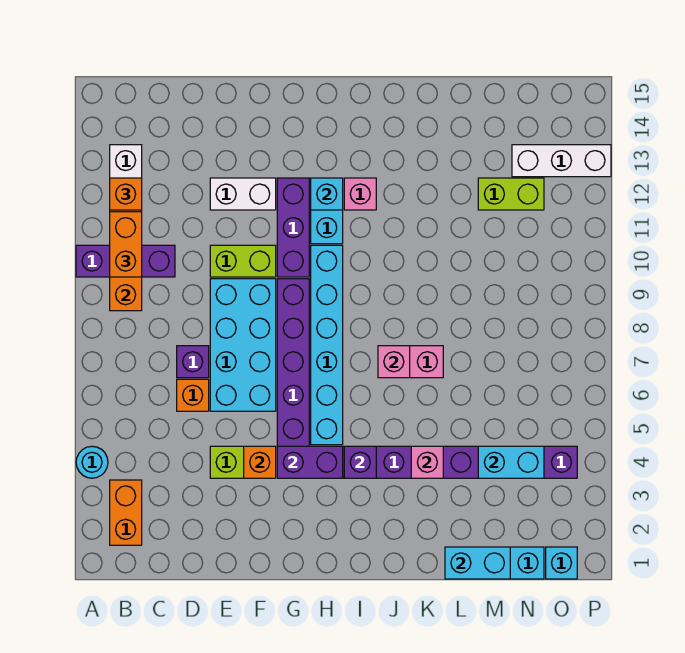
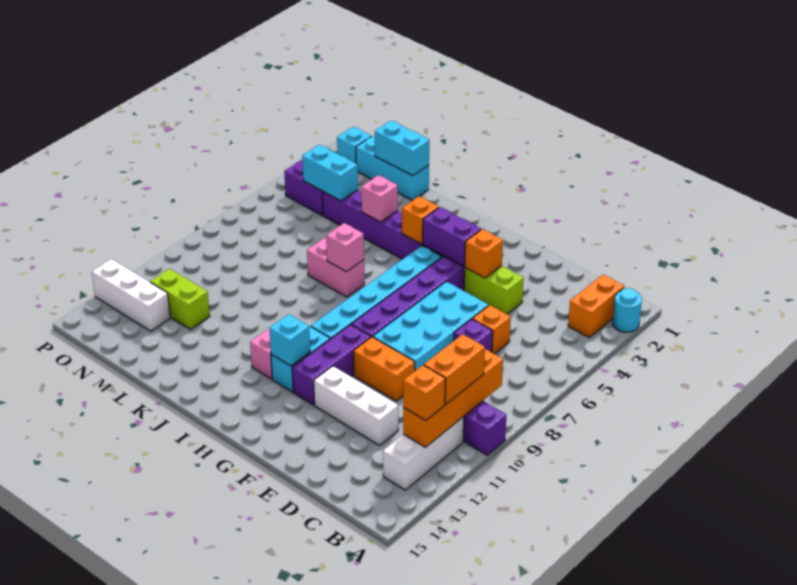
cyan round brick A4 level 1 -> cyan round brick A2 level 1
lime brick E10:F10 level 1 -> orange brick E10:F10 level 1
white brick E12:F12 level 1 -> white brick D12:F12 level 1
purple brick I4 level 2 -> orange brick I4 level 2

